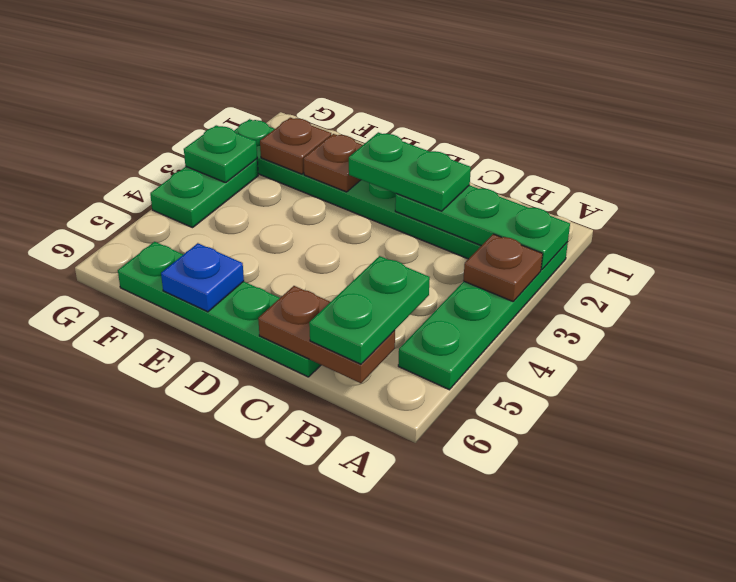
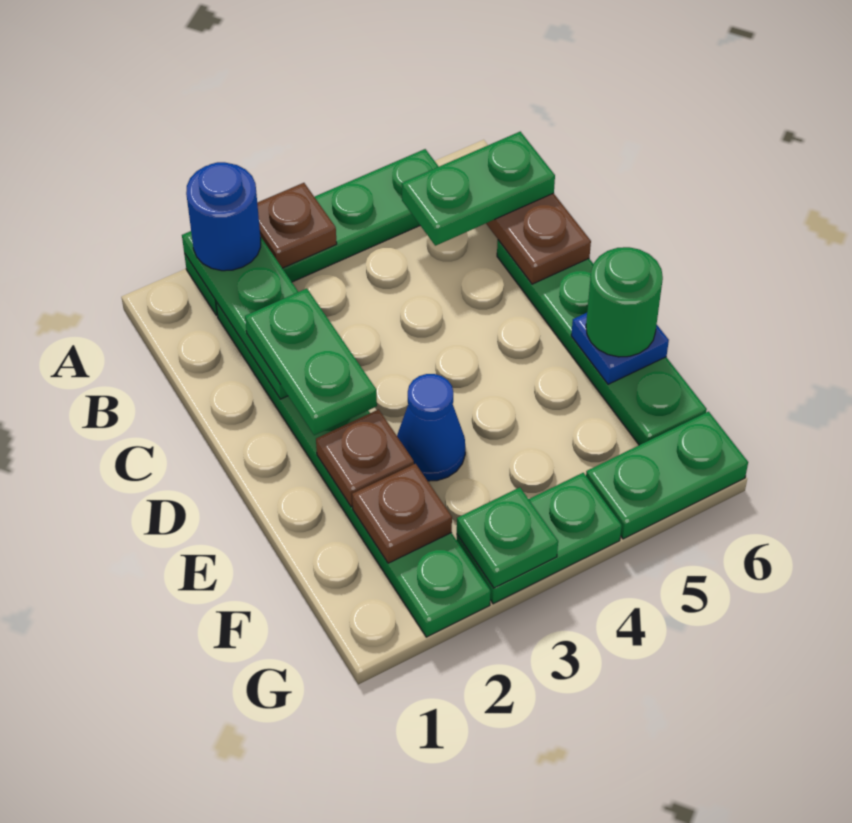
none -> blue round brick A2 level 3
none -> blue cone E3 level 1
none -> green round brick E6 level 3
none -> green plate G5:G6 level 1

